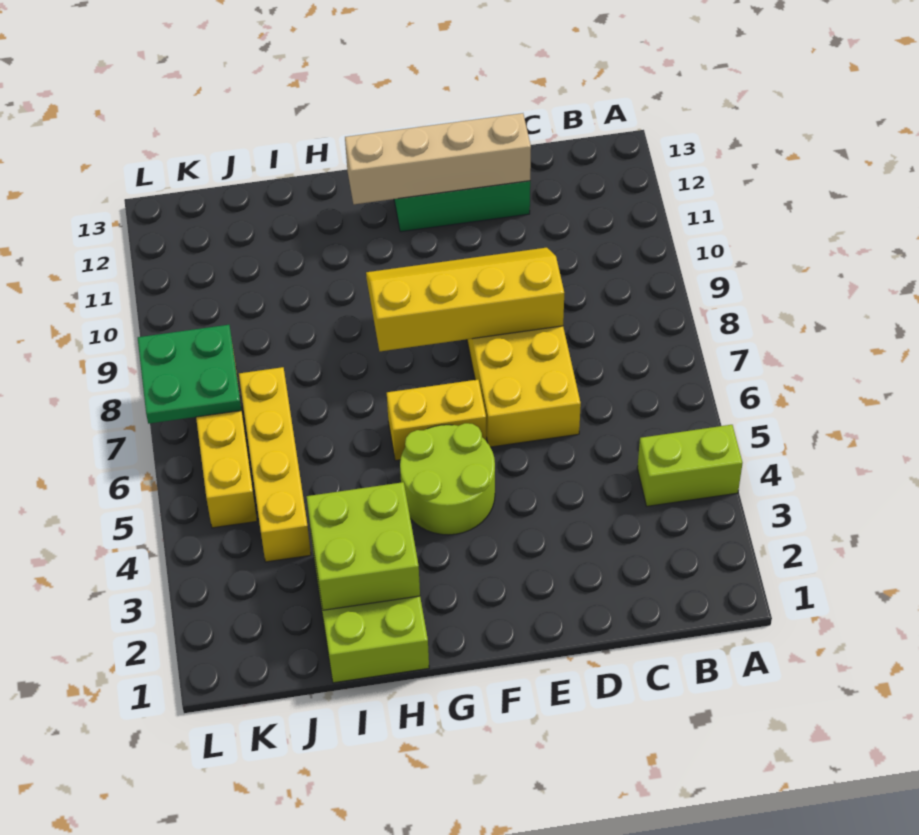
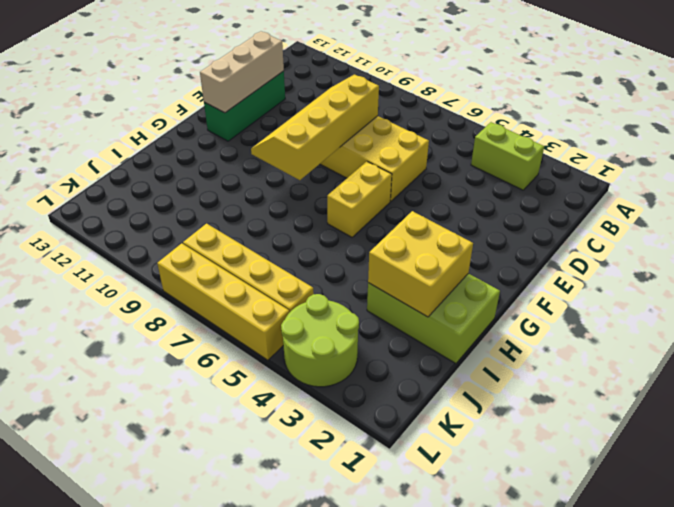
lime brick A4:B4 level 1 -> lime brick B3:B4 level 1
tan brick D12:G12 level 2 -> tan brick D12:F12 level 2
lime round brick F4:G5 level 1 -> lime round brick K3:L4 level 1
lime brick H2:I3 level 2 -> yellow brick H2:I3 level 2
yellow brick J4:J7 level 1 -> yellow brick L5:L8 level 1
green plate K7:L8 level 2 -> none

